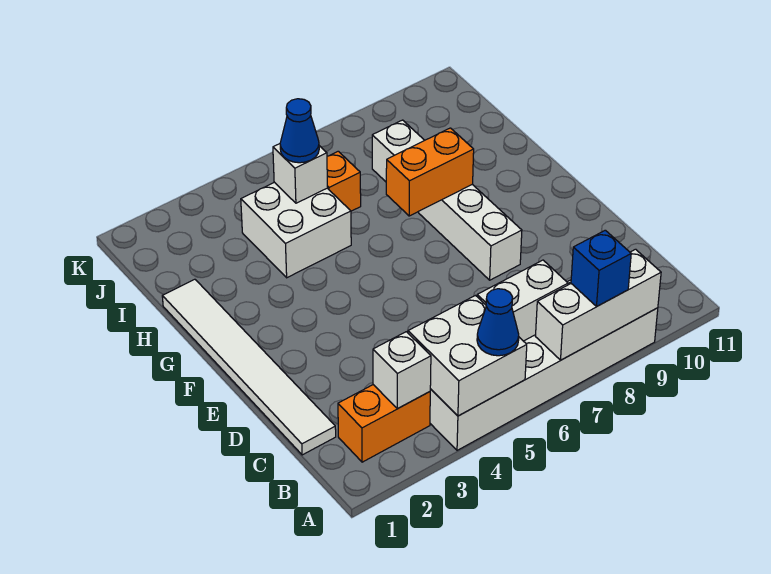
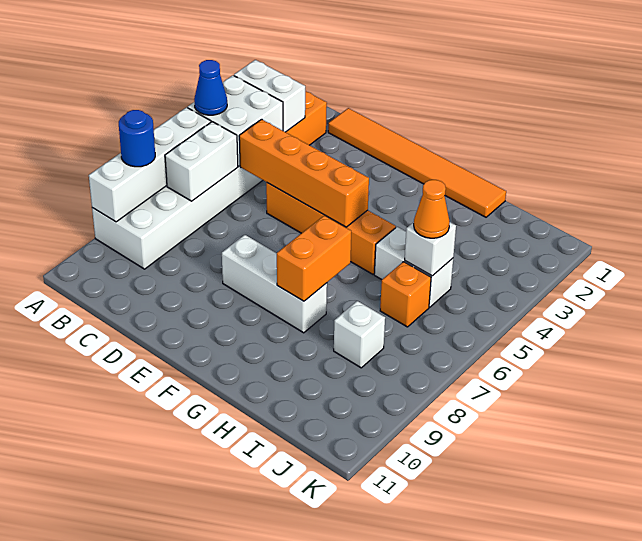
white brick A7:A9 level 2 -> white brick A6:A9 level 2
blue brick A8 level 3 -> blue round brick A8 level 3
white brick B3 level 2 -> white brick A3:B3 level 2
white tile C1:H1 level 1 -> orange tile C1:H1 level 1
none -> orange brick C5:F5 level 2
none -> orange brick D5:G5 level 1
white brick H4:I5 level 1 -> white brick H5:I5 level 1
blue cone I5 level 3 -> orange cone I5 level 3

